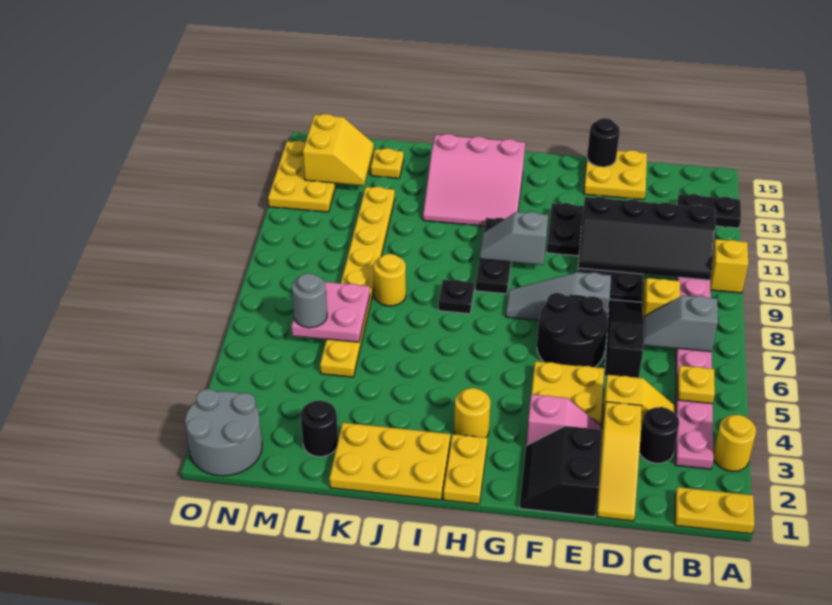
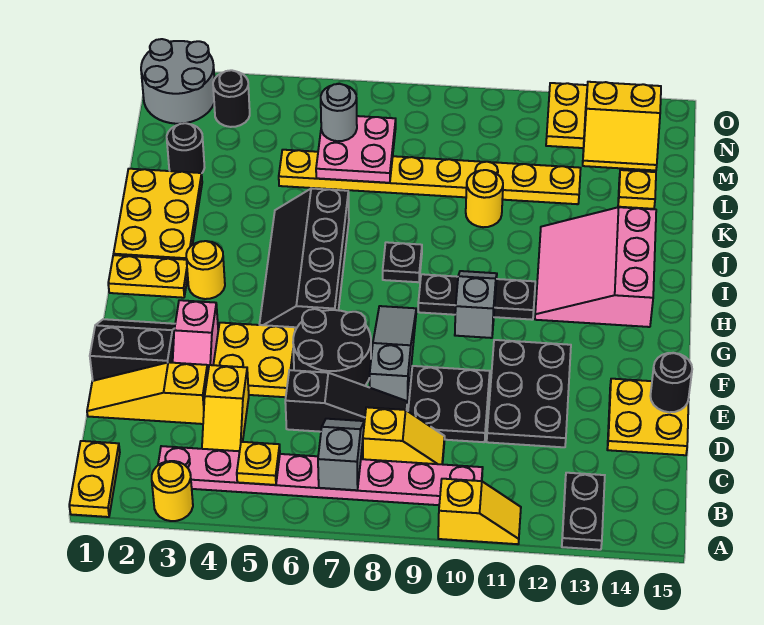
black slope B10:E11 level 2 top 11 -> black slope G5:J6 level 1 top 6
black round brick C3 level 1 -> black round brick N3 level 1
yellow round brick K8 level 1 -> yellow round brick K10 level 1

